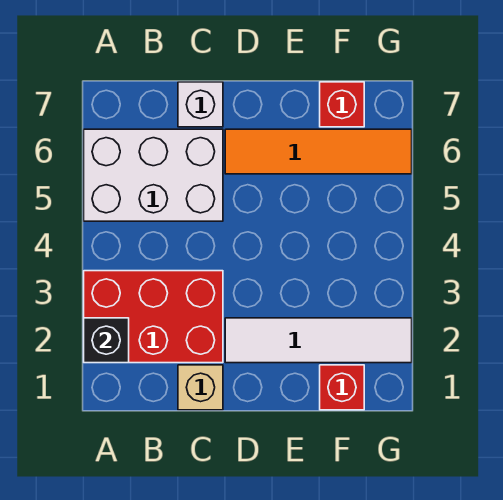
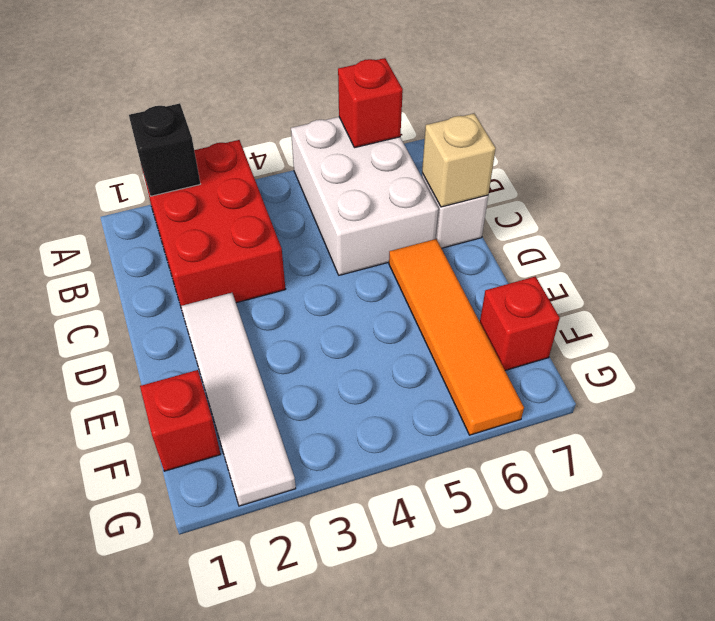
none -> red brick A6 level 2
tan brick C1 level 1 -> tan brick C7 level 2

